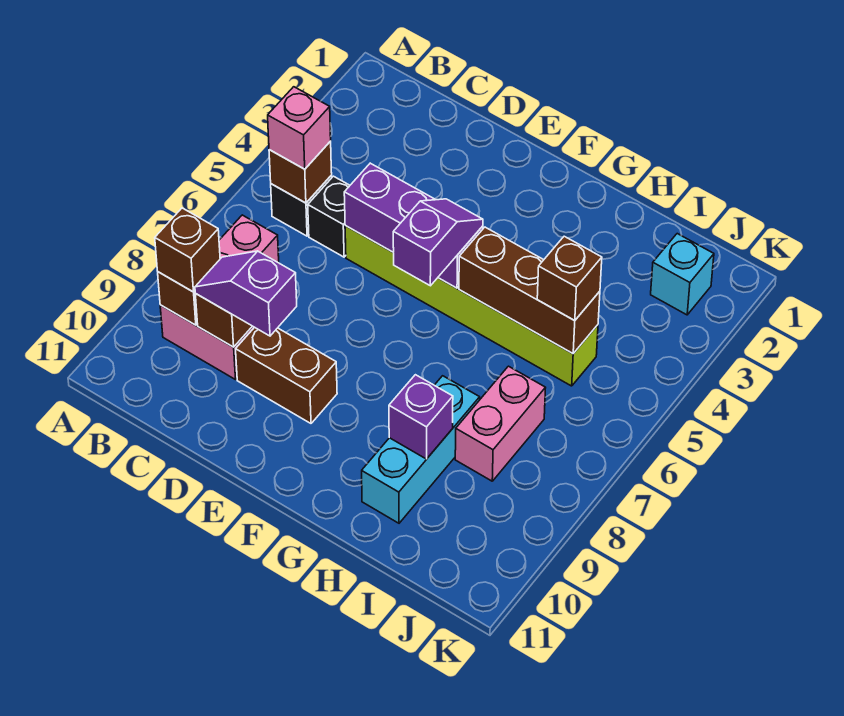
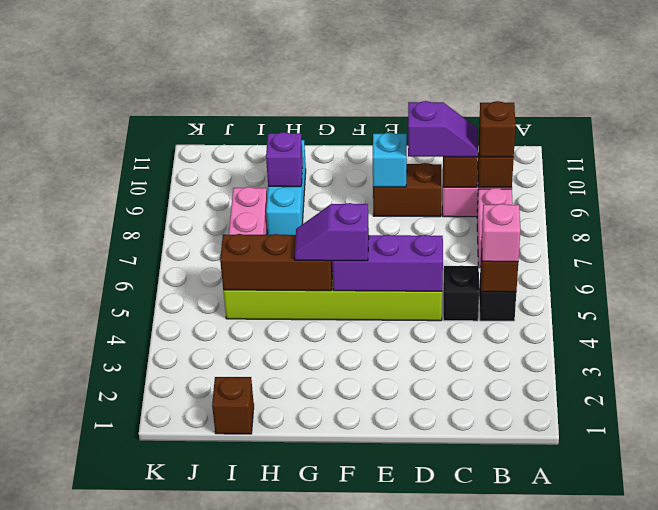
purple slope F5:F6 level 3 top 6 -> purple slope F5:G5 level 3 top F
brown brick I5 level 3 -> brown brick I1 level 1
cyan brick J2 level 1 -> cyan brick E9 level 2

